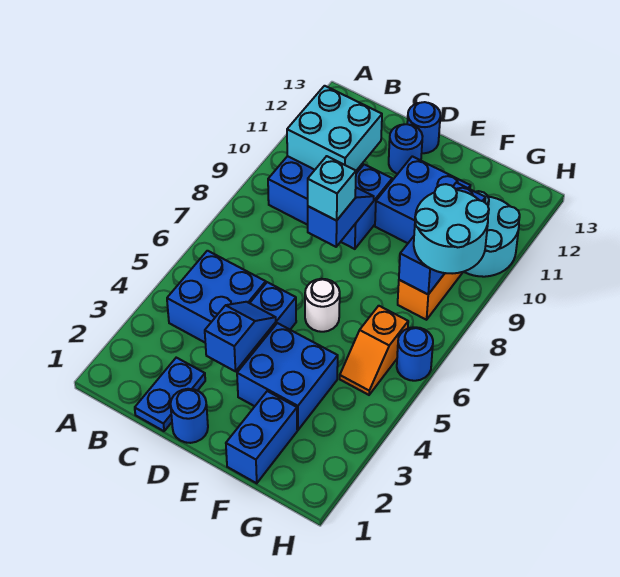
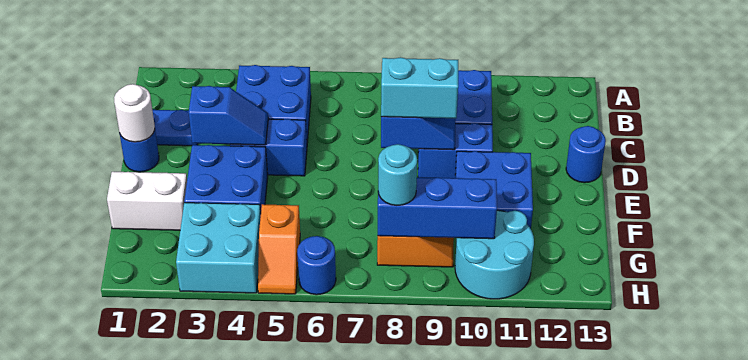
cyan brick B10:C11 level 2 -> cyan brick G3:H4 level 1
cyan brick D8 level 3 -> cyan brick D8:D9 level 3
blue round brick D12 level 1 -> none
white round brick E6 level 1 -> white round brick D1 level 2
blue brick F1:F2 level 1 -> white brick F1:F2 level 1
orange slope G5:G6 level 1 top 6 -> orange slope G5:H5 level 1 top G
cyan round brick G8:H9 level 3 -> cyan round brick G8 level 3

